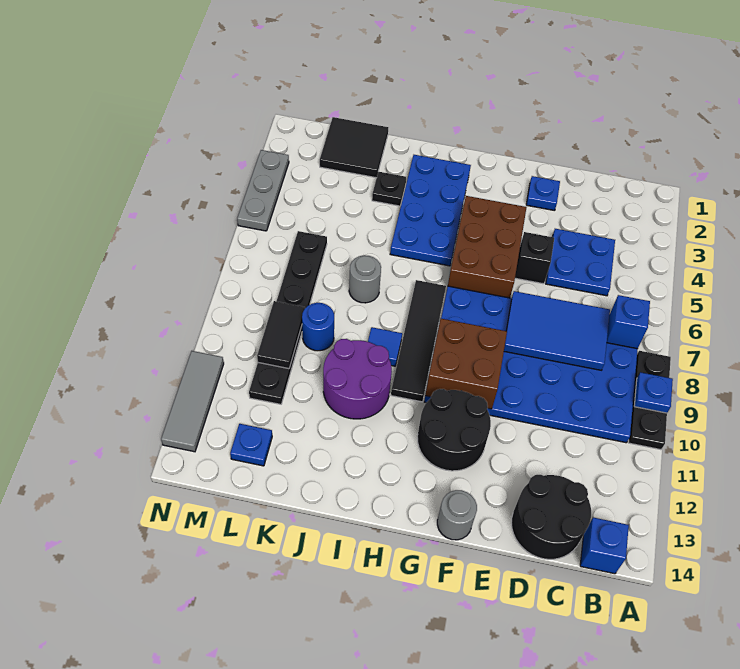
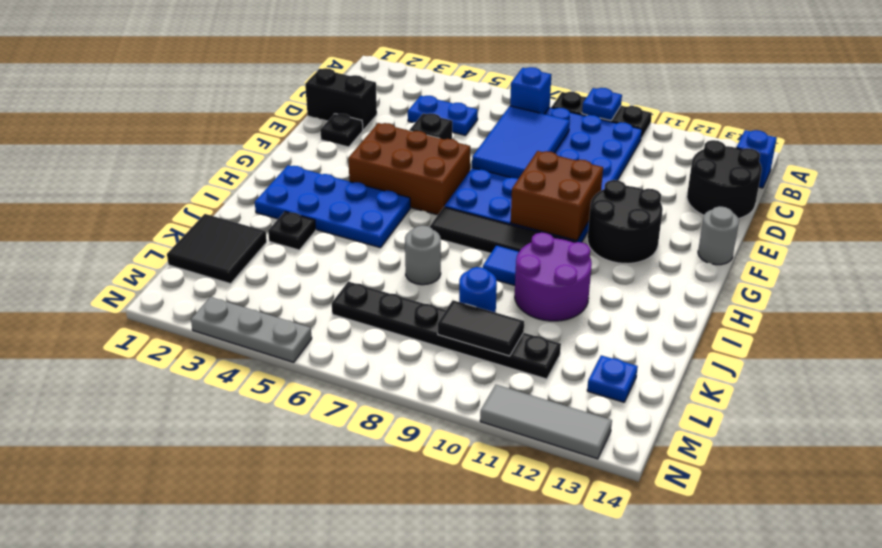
blue plate C4:D5 level 1 -> blue plate C4:C5 level 1
none -> black brick D1:D2 level 1
blue plate E2 level 1 -> black plate E2 level 1

